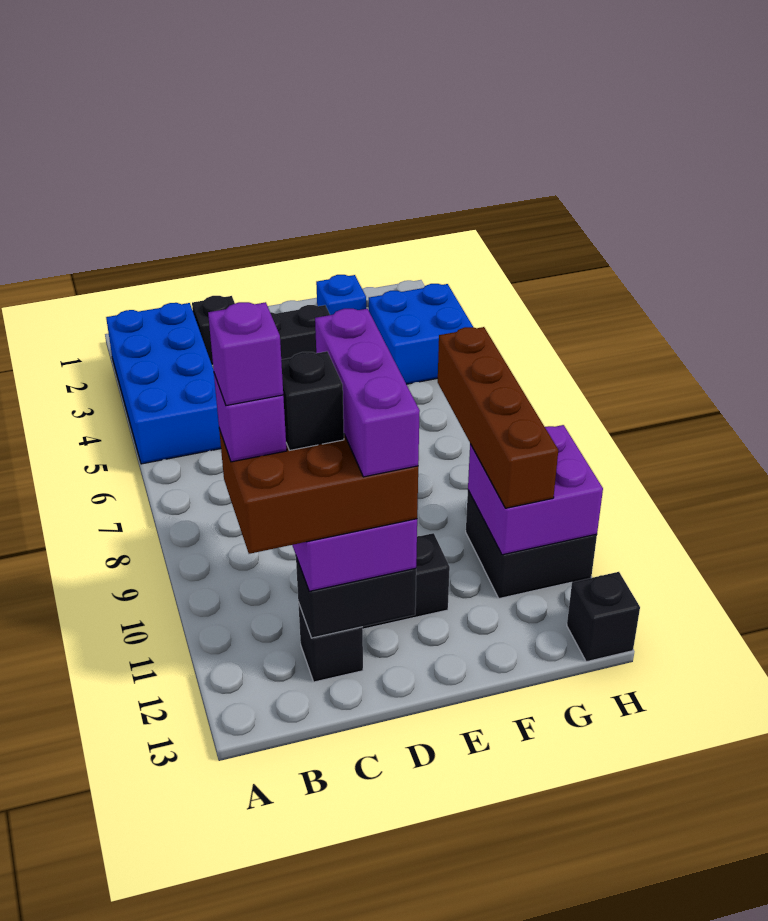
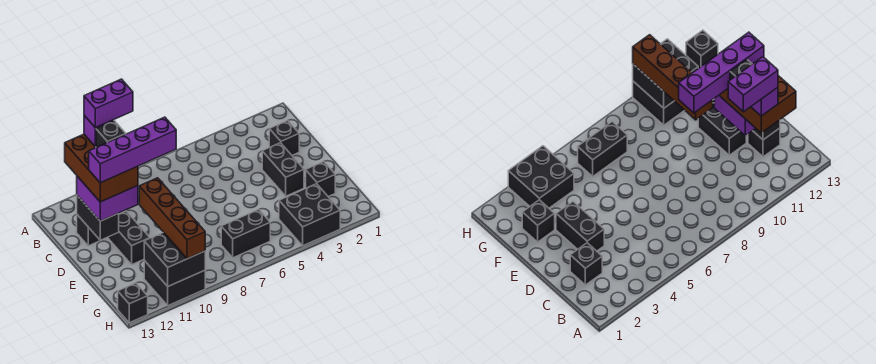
blue brick A2:B5 level 1 -> none
purple brick B11 level 6 -> purple brick B10:B11 level 6
purple brick D10:D12 level 5 -> purple brick D9:D12 level 5
blue brick F2 level 1 -> black brick F2 level 1
blue brick G3:H4 level 1 -> black brick G3:H4 level 1
none -> black brick G6:G7 level 1
brown brick G8:G11 level 3 -> brown brick E10:H10 level 3
purple brick G10:H11 level 2 -> black brick G10:H11 level 2

